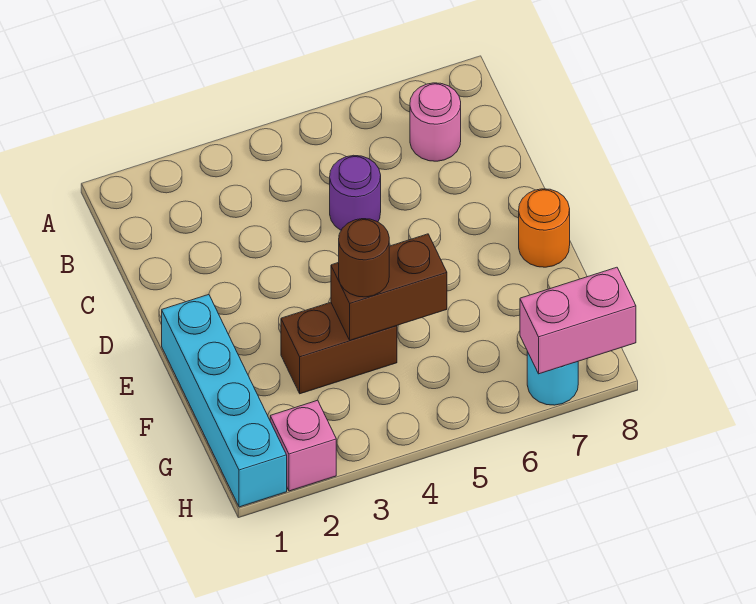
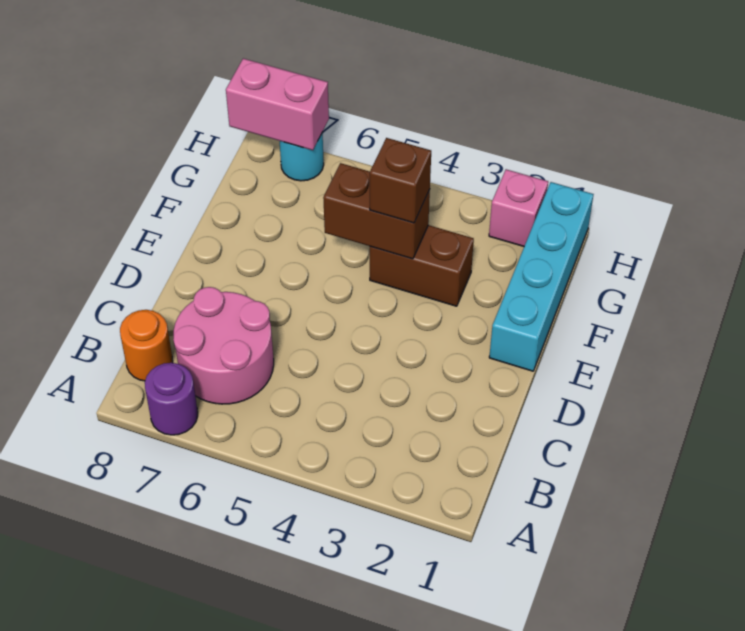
pink round brick B7 level 1 -> pink round brick B6:C7 level 1
purple round brick C5 level 1 -> purple round brick A7 level 1
orange round brick E8 level 1 -> orange round brick B8 level 1
brown round brick F4 level 3 -> brown brick F4 level 3

